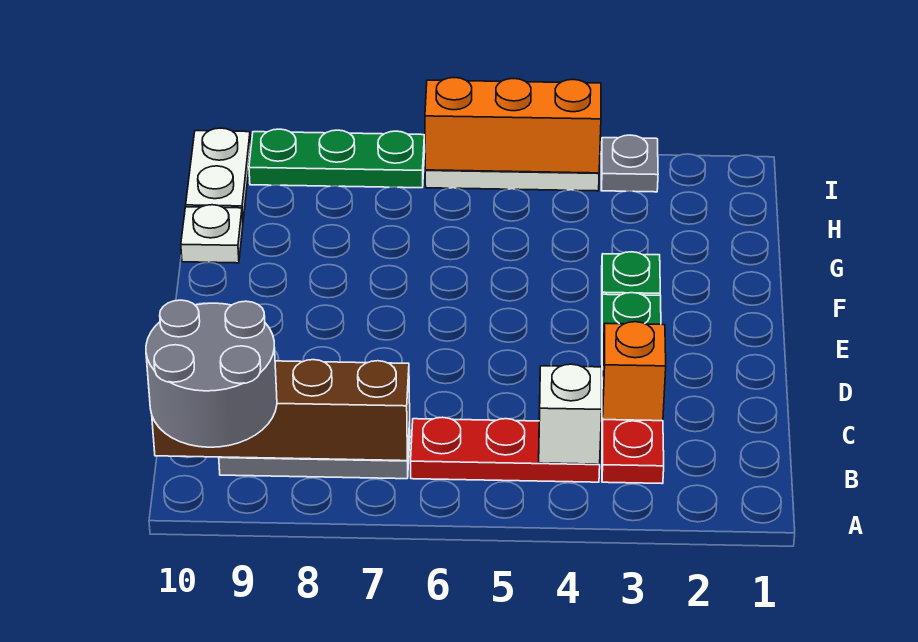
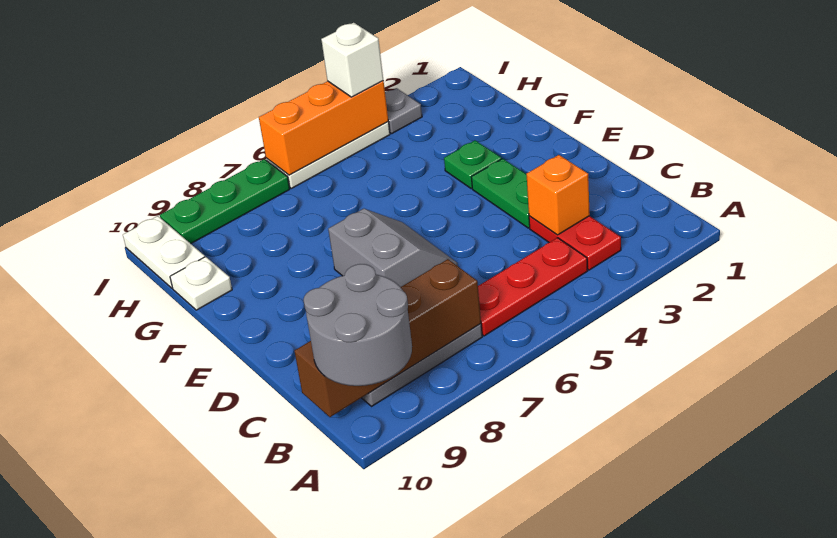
white brick B4 level 2 -> white brick I4 level 3
none -> grey slope D6:E7 level 1 top 7

